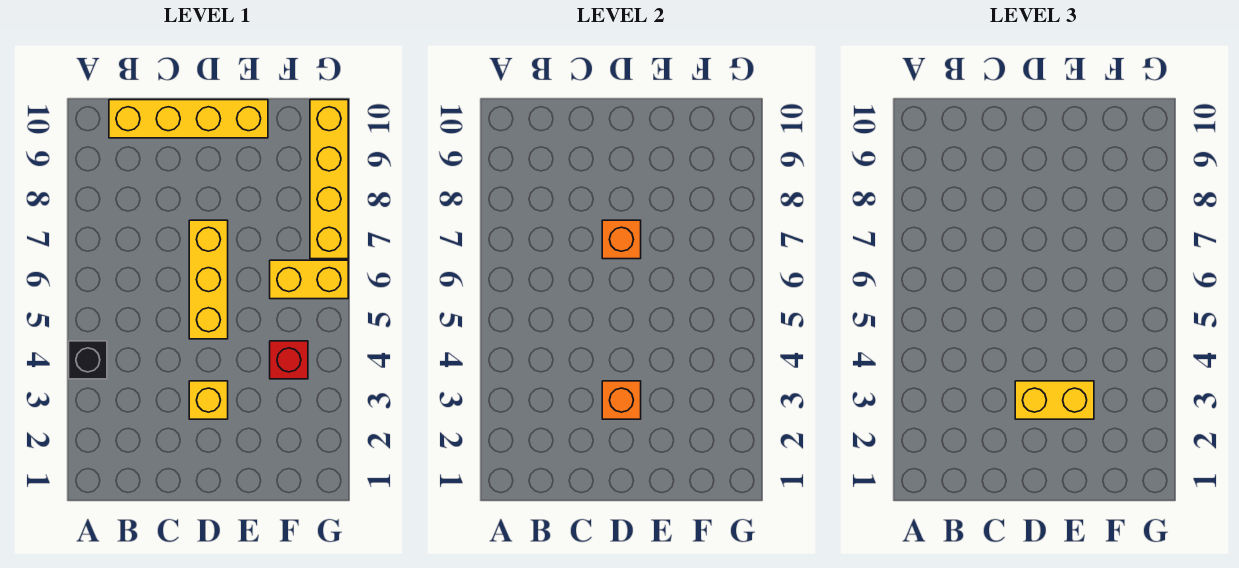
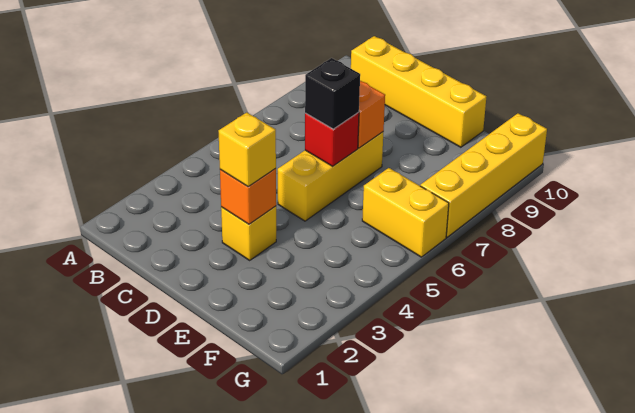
black brick A4 level 1 -> black brick D6 level 3
yellow brick D3:E3 level 3 -> yellow brick D3 level 3
red brick F4 level 1 -> red brick D6 level 2

